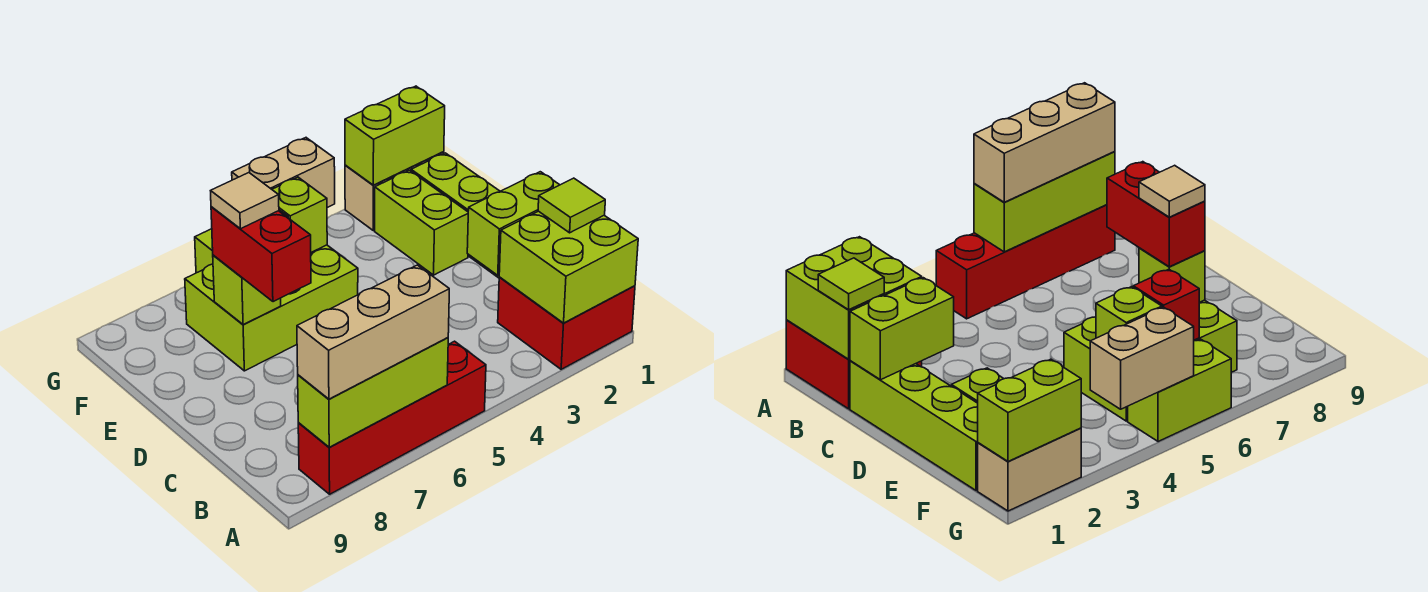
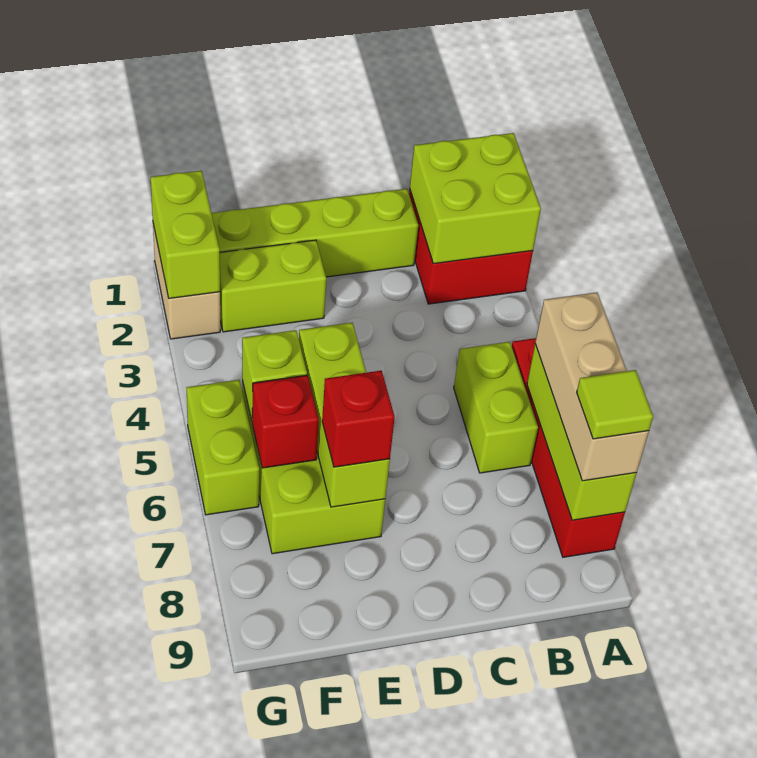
lime tile B1 level 3 -> lime tile A8 level 4
lime brick C1:C2 level 2 -> lime brick B5:B6 level 1
red brick D7:E7 level 3 -> red brick E7 level 3
lime brick E7 level 2 -> lime brick E5:E7 level 2
tan tile E7 level 4 -> none
tan brick G4:G5 level 2 -> none

